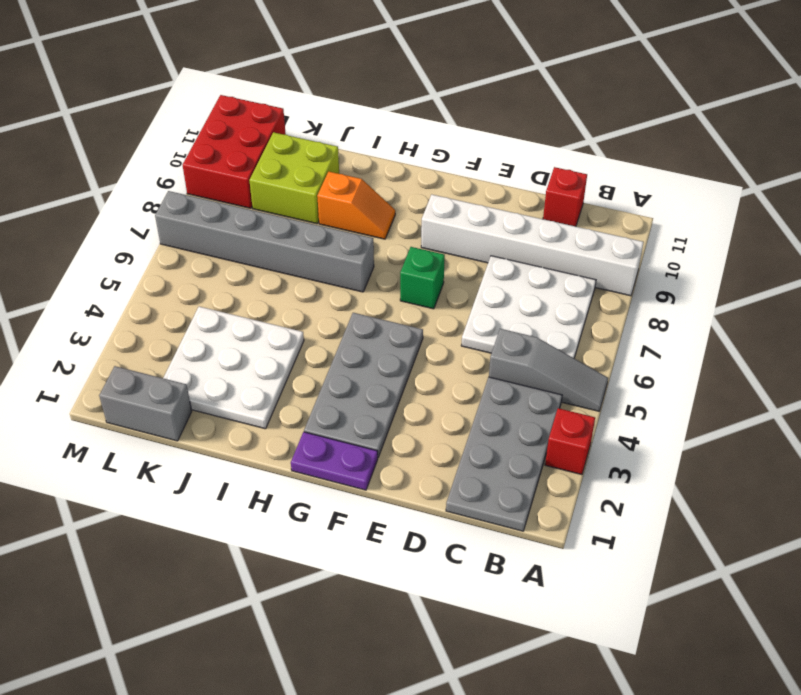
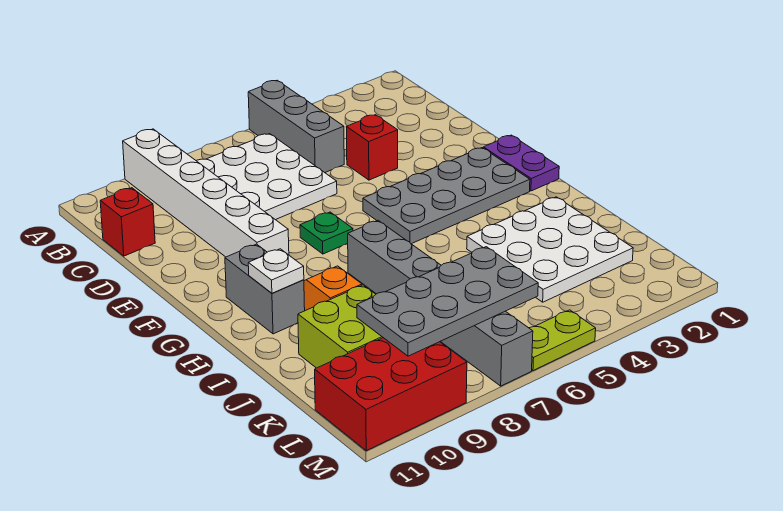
red brick A3 level 1 -> red brick D4 level 1
grey slope A5:C5 level 1 top C -> grey brick A5:C5 level 1
grey plate B1:C4 level 1 -> grey plate K6:L9 level 2
green brick F7 level 1 -> green plate F7 level 1
none -> white plate H10 level 2
grey brick K1:L1 level 1 -> grey brick G10:H10 level 1
none -> lime plate M5:M6 level 1

